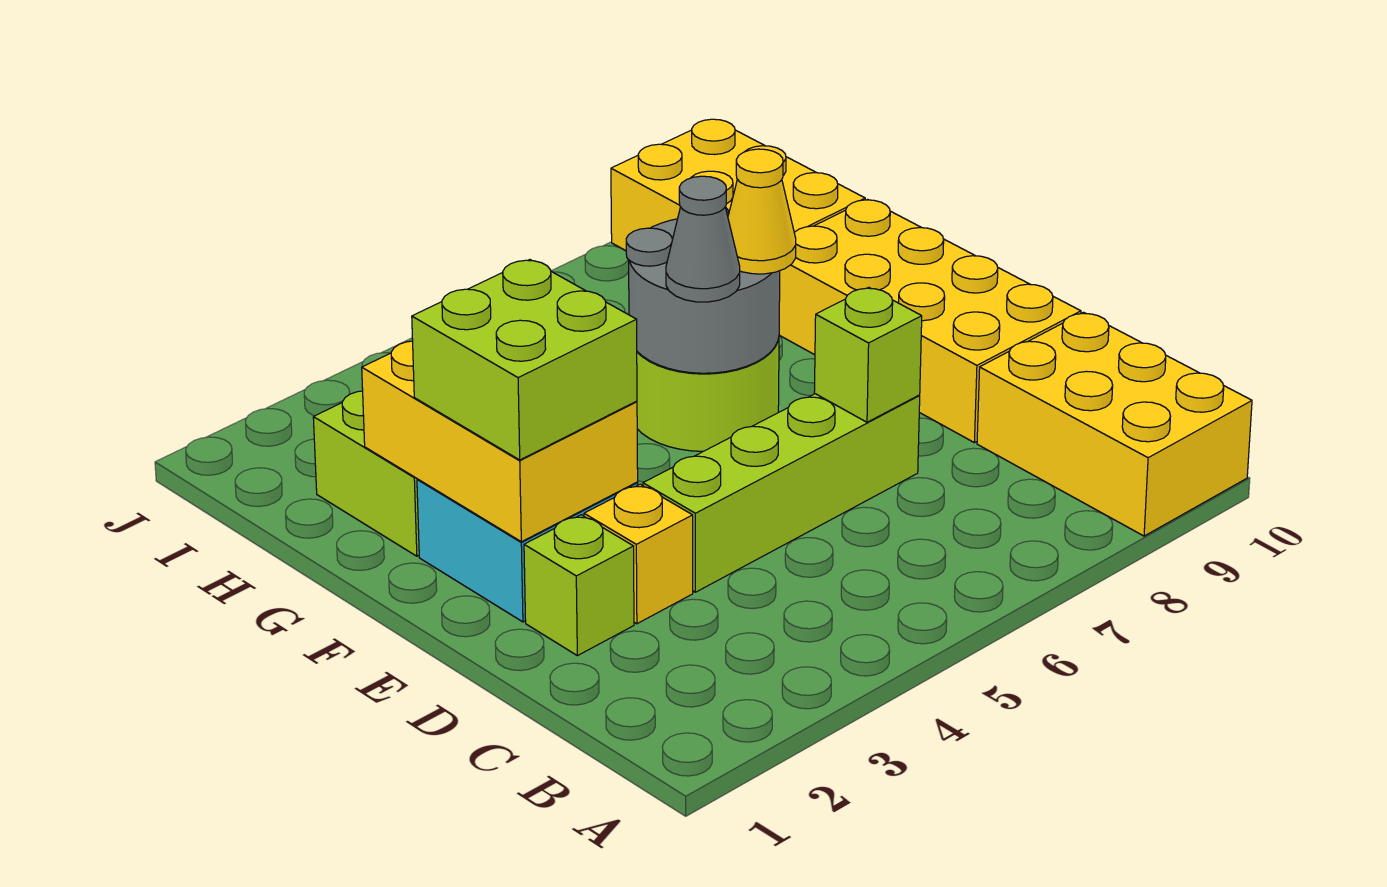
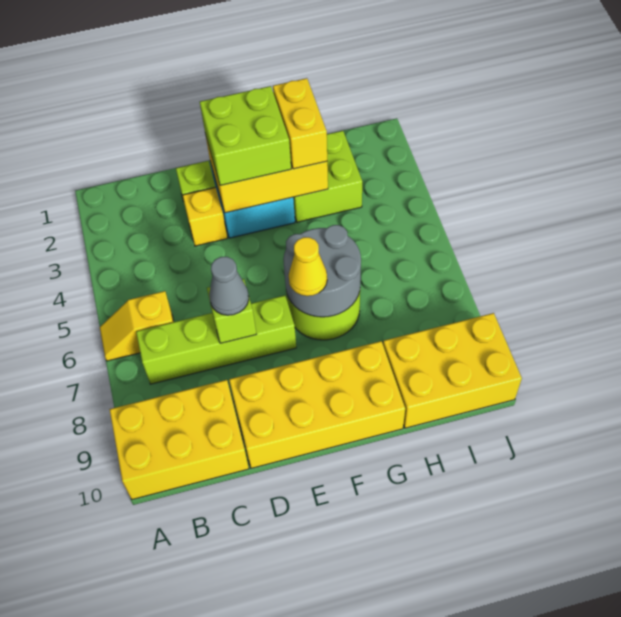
none -> yellow slope A6:B6 level 1 top B
lime brick D4:D7 level 1 -> lime brick B7:E7 level 1
grey cone F6 level 3 -> grey cone D7 level 3
none -> yellow brick G2:G3 level 3

